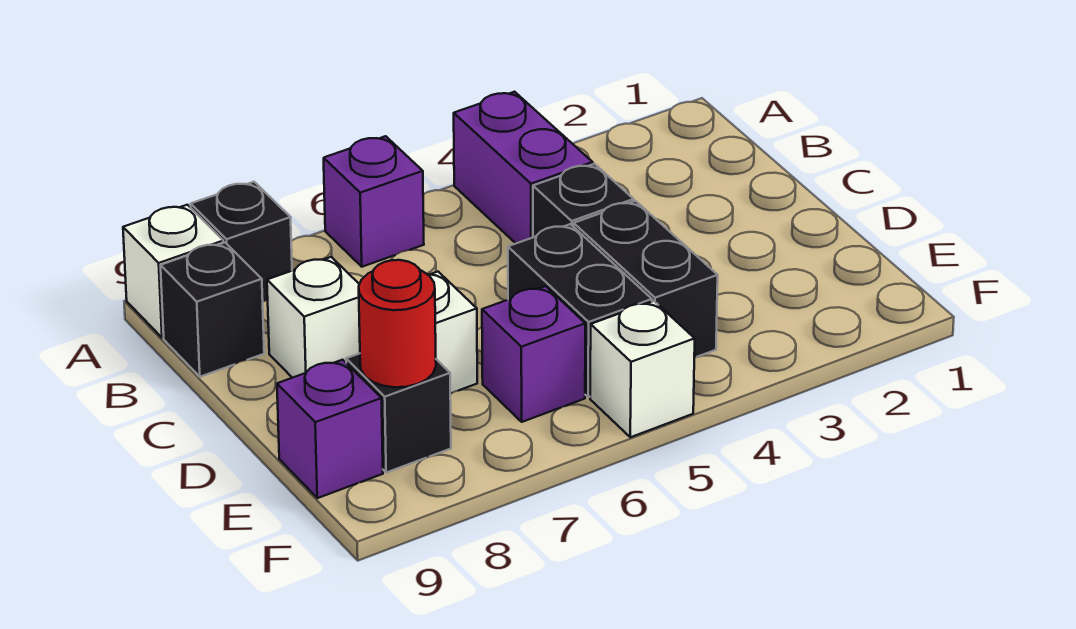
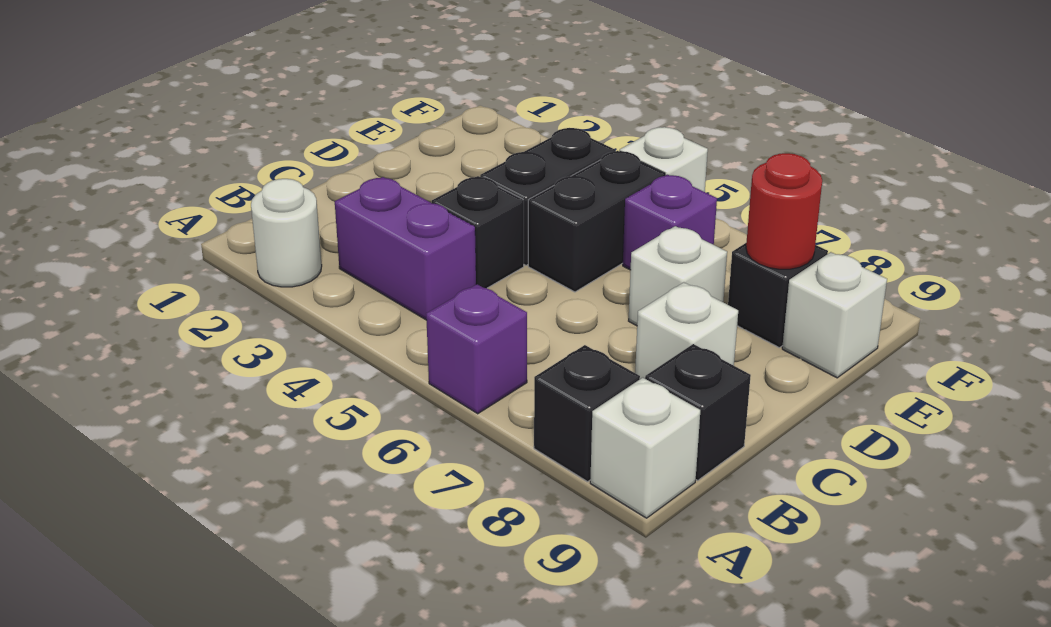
none -> white round brick A2 level 1
purple brick A4:B4 level 1 -> purple brick B3:B4 level 1
purple brick E9 level 1 -> white brick E9 level 1

